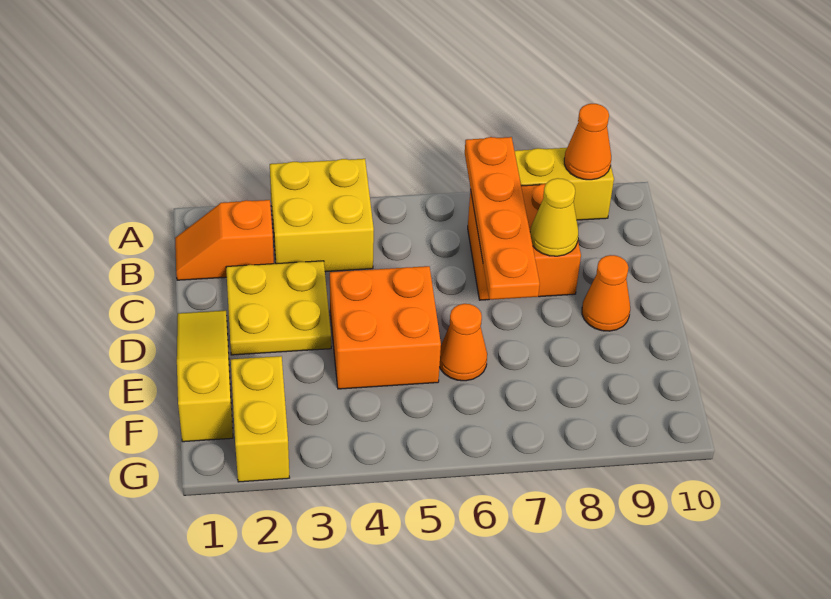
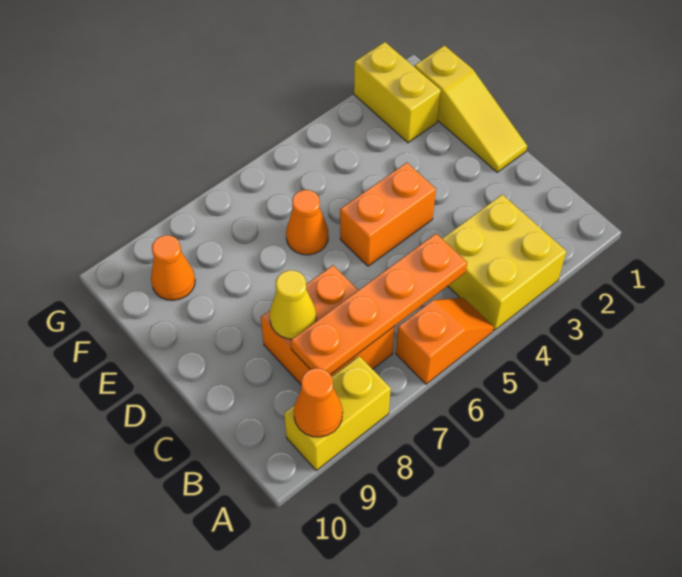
orange plate A7:D7 level 2 -> orange plate B5:B8 level 2
orange slope B1:B2 level 1 top 2 -> orange slope A5:A6 level 1 top 6
yellow plate C2:D3 level 1 -> none
orange brick D4:E5 level 1 -> orange brick D4:D5 level 1
orange cone D9 level 1 -> orange cone F9 level 1

